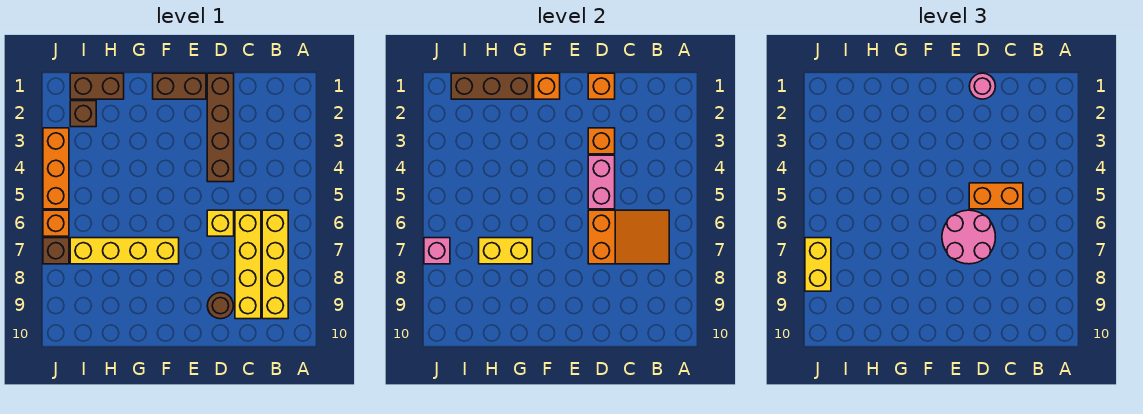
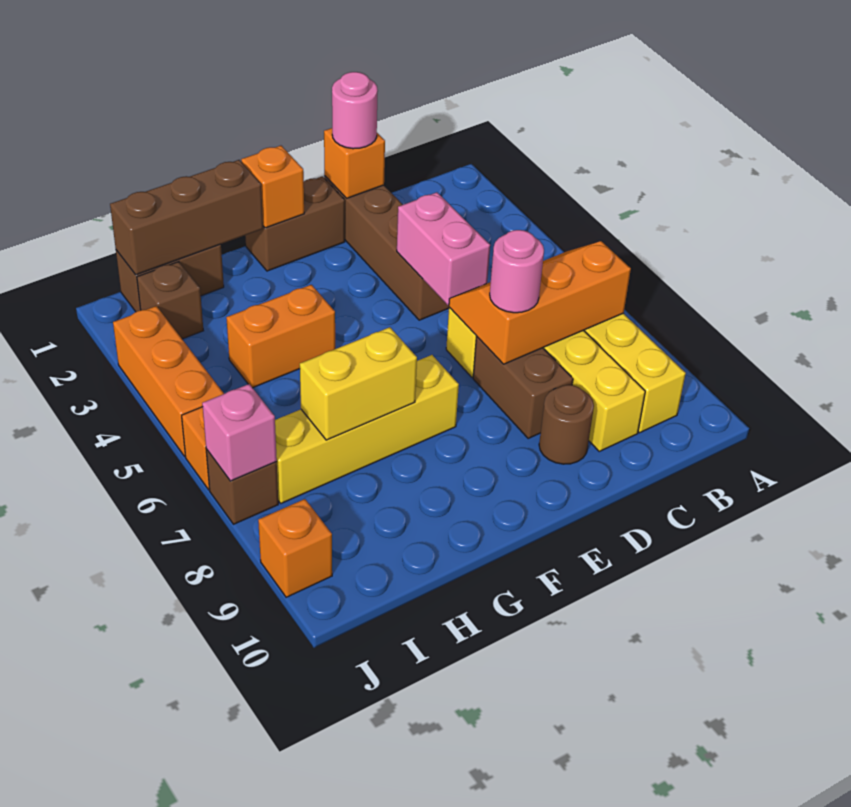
orange slope B6:D7 level 2 top D -> orange slope B6:D7 level 2 top 7
orange brick C5:D5 level 3 -> orange brick G4:H4 level 1
orange brick D3 level 2 -> orange brick J9 level 1
pink round brick D6:E7 level 3 -> pink round brick D7 level 3
none -> brown brick D7:D8 level 1
yellow brick J7:J8 level 3 -> none

